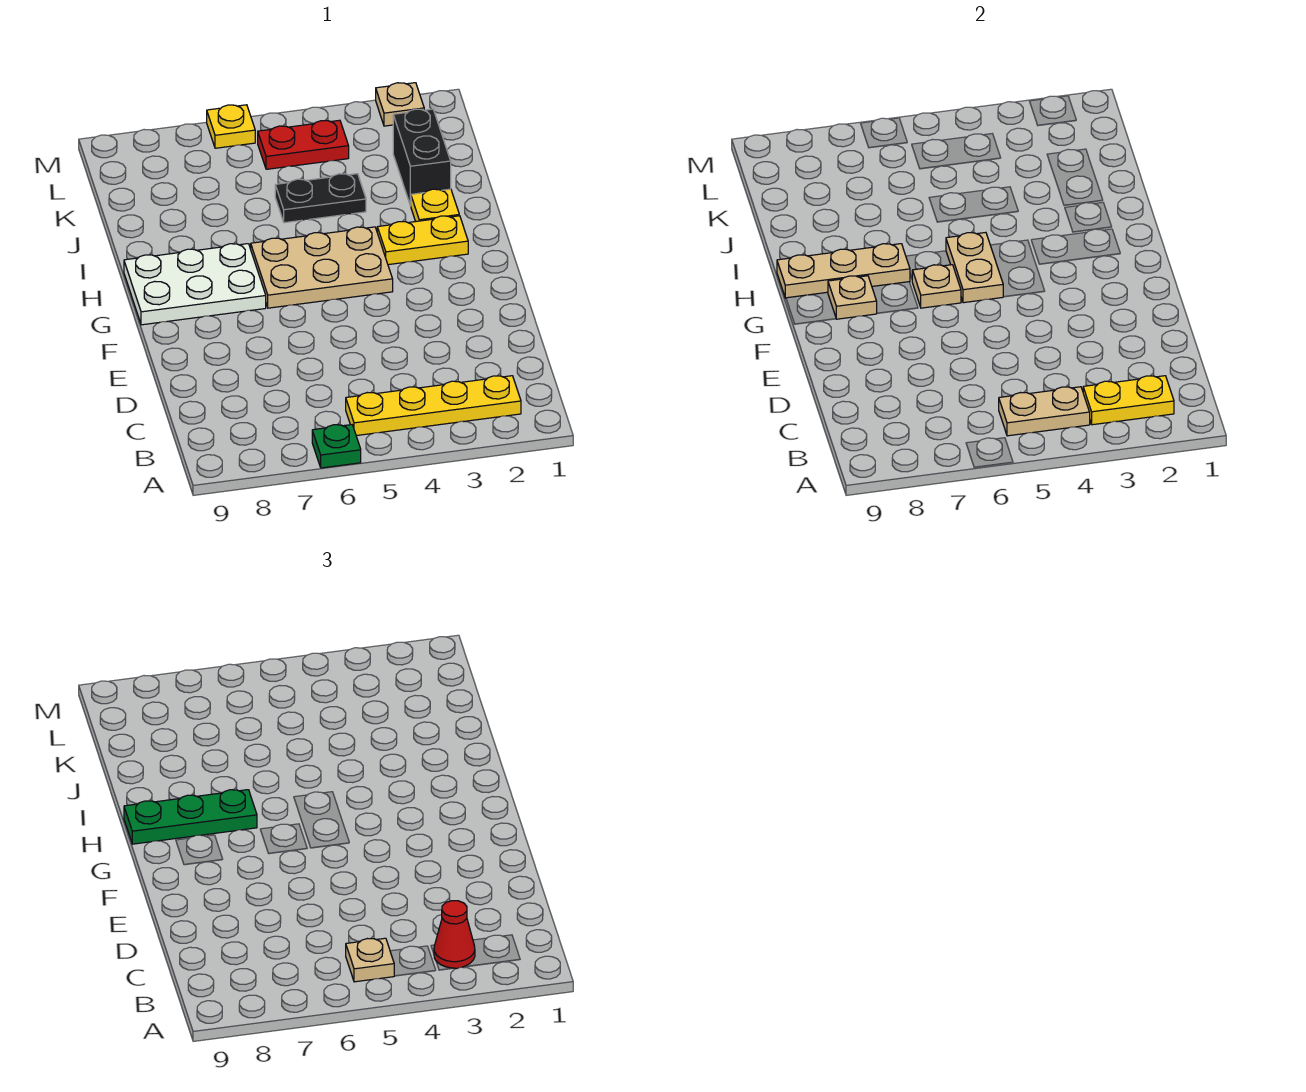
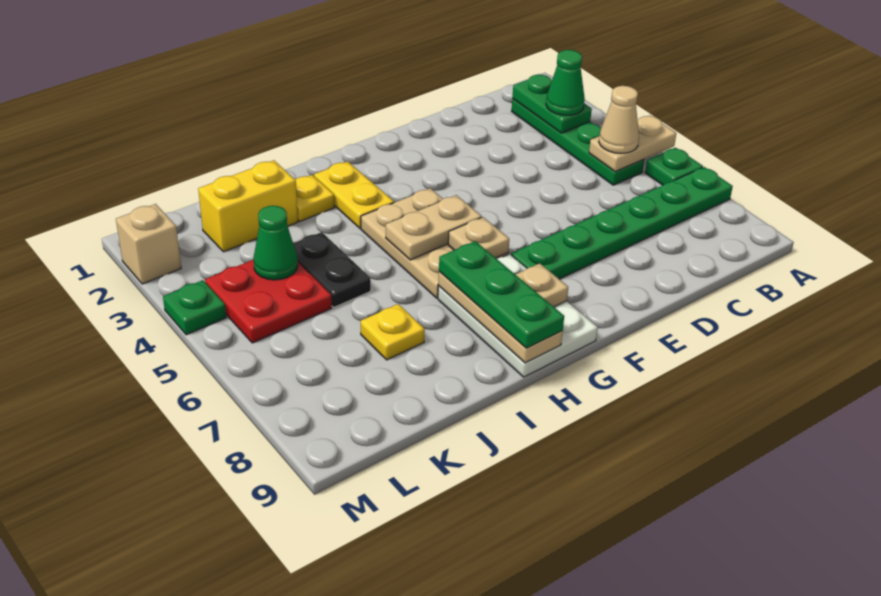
none -> green plate A7:F7 level 1
yellow plate B2:B5 level 1 -> green plate B2:B5 level 1
yellow plate B2:B3 level 2 -> green plate B2:B3 level 2
red cone B3 level 3 -> green cone B3 level 3
tan plate B4:B5 level 2 -> tan plate A5:B5 level 2
tan plate B5 level 3 -> tan cone B5 level 3
black brick J2:K2 level 1 -> yellow brick J2:K2 level 1
none -> green cone K4 level 2
red plate L4:L5 level 1 -> red plate K4:L5 level 1
tan plate M2 level 1 -> tan brick M2 level 1
none -> green plate M4 level 1
yellow plate M6 level 1 -> yellow plate J7 level 1

